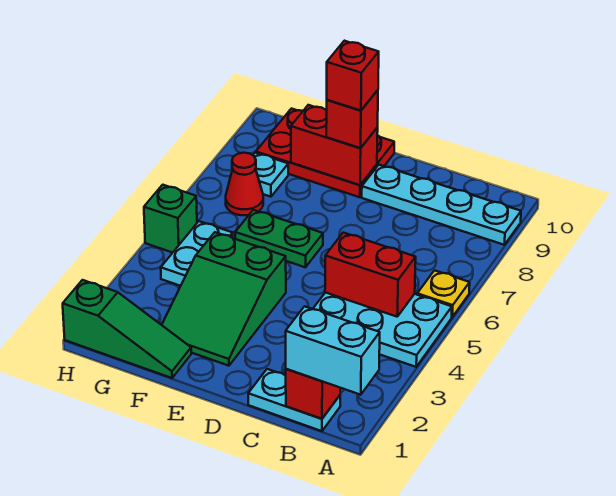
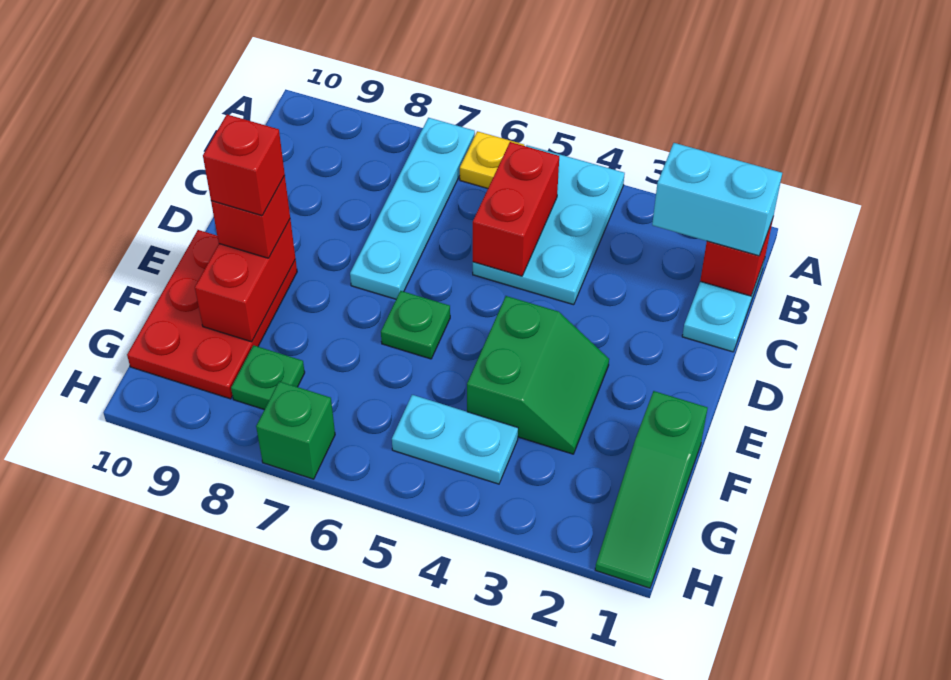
cyan brick A1:B1 level 3 -> cyan brick B1:B2 level 3
cyan plate A9:D9 level 1 -> cyan plate A7:D7 level 1
green slope E2:F4 level 1 top 4 -> green slope E3:F4 level 1 top 4
green plate E6:F6 level 1 -> green plate E6 level 1
green slope F1:H1 level 1 top H -> green slope F1:H1 level 1 top F
red cone G7 level 1 -> none
cyan plate G8 level 1 -> green plate G8 level 1
green brick H5 level 1 -> green brick H7 level 1

